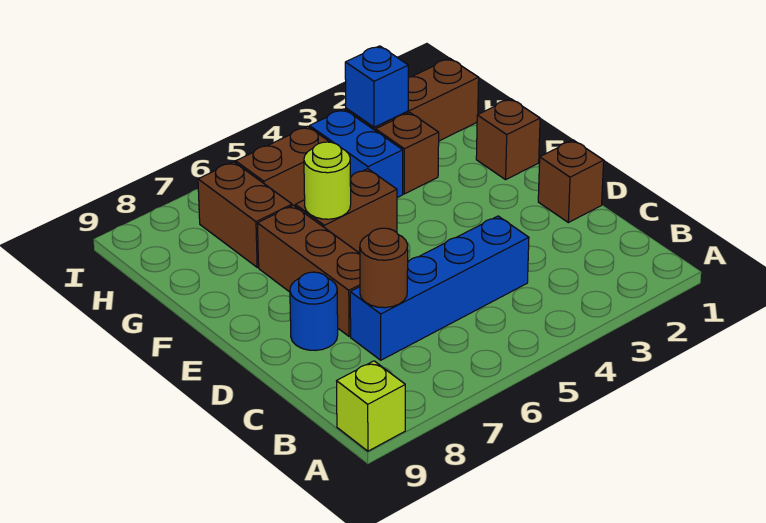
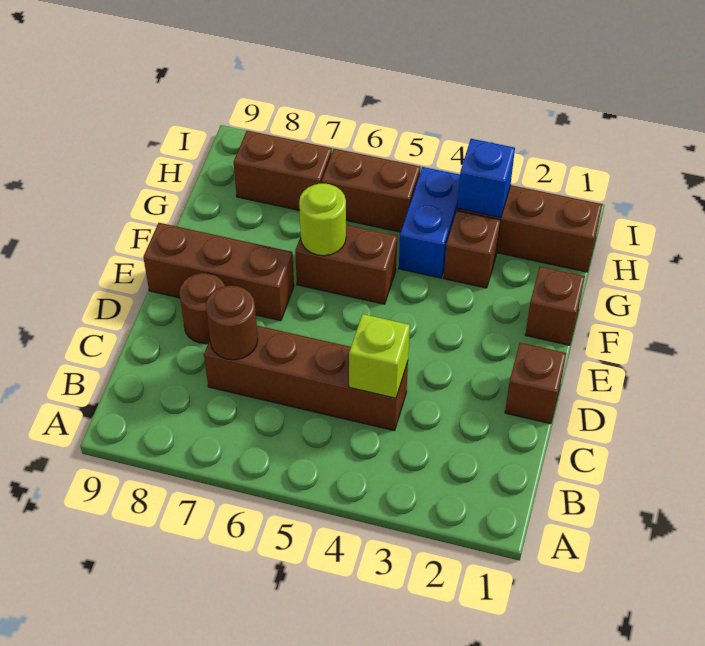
lime brick A9 level 1 -> lime brick C4 level 2
blue brick C4:C7 level 1 -> brown brick C4:C7 level 1
brown brick D7:F7 level 1 -> brown brick E7:E9 level 1
blue round brick D8 level 1 -> brown round brick D8 level 1
brown brick G7:H7 level 1 -> brown brick H7:H8 level 1

